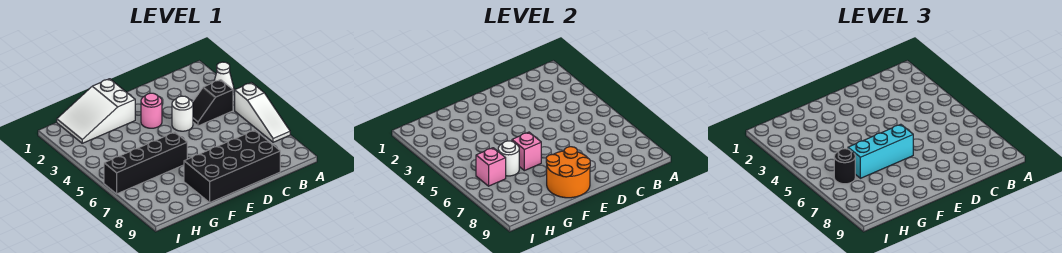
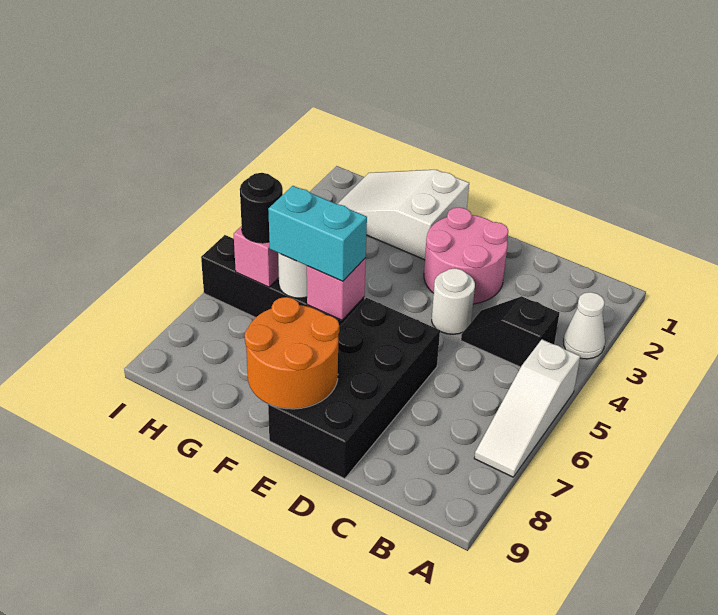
black brick C8:F9 level 1 -> black brick D6:E9 level 1
pink round brick E3 level 1 -> pink round brick D2:E3 level 1
cyan brick E6:G6 level 3 -> cyan brick F6:G6 level 3

